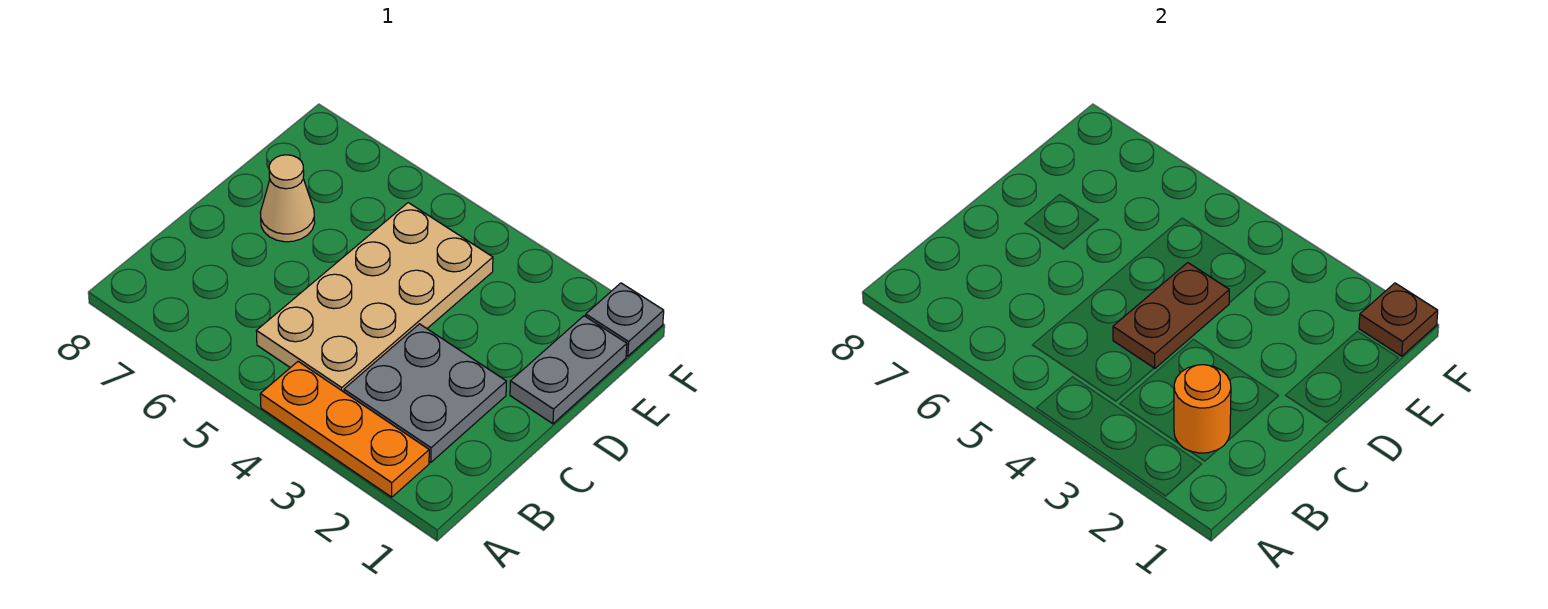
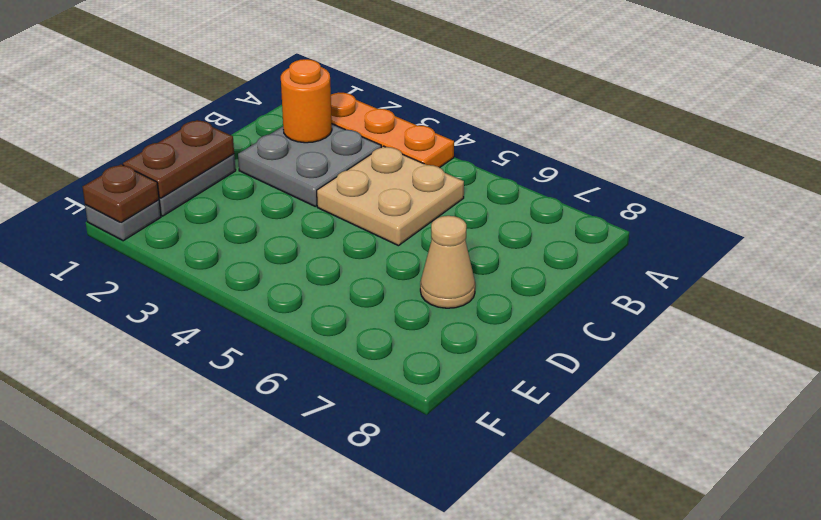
tan plate B4:E5 level 1 -> tan plate B4:C5 level 1
brown plate C4:D4 level 2 -> brown plate D1:E1 level 2

